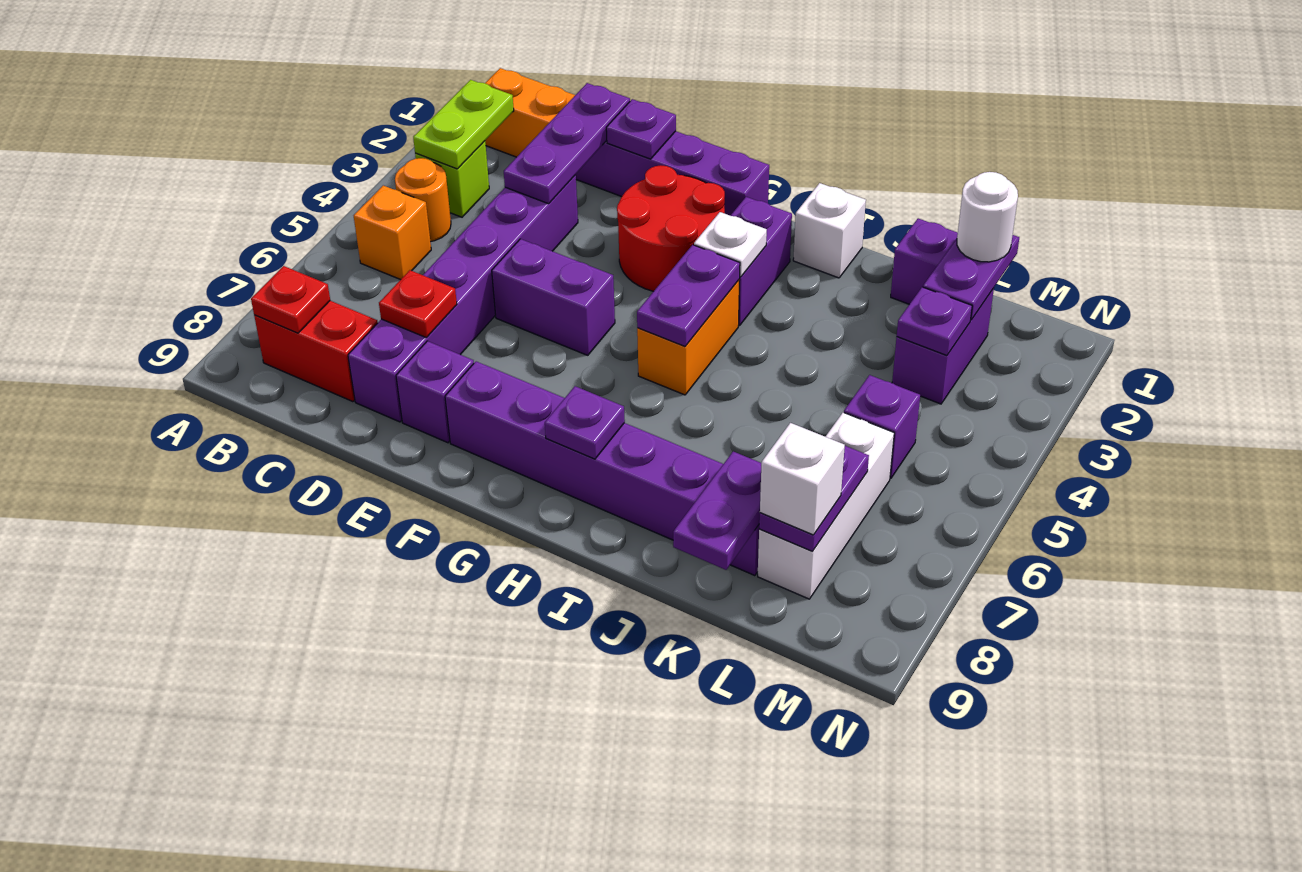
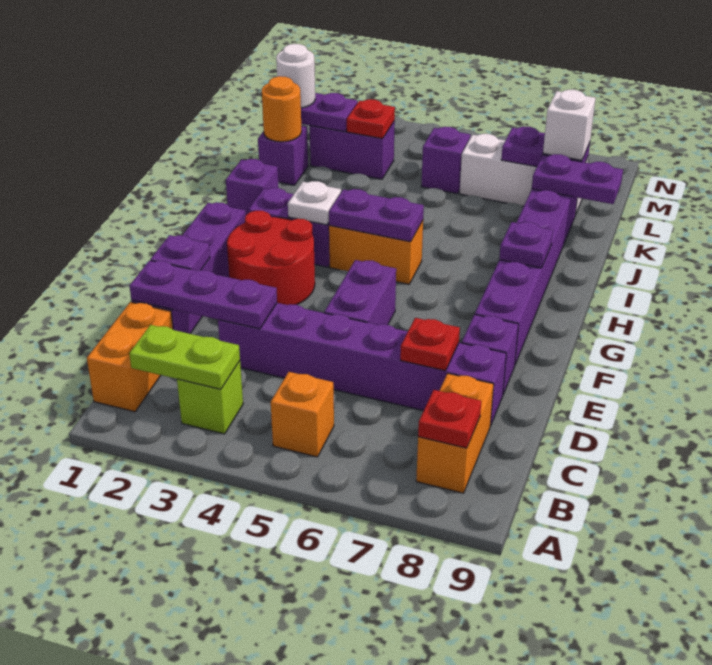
orange round brick B4 level 1 -> orange round brick K1 level 2
red brick B8:C8 level 1 -> orange brick B8:C8 level 1
white brick I1 level 1 -> purple brick I1 level 1
purple plate L3 level 2 -> red plate L3 level 2

